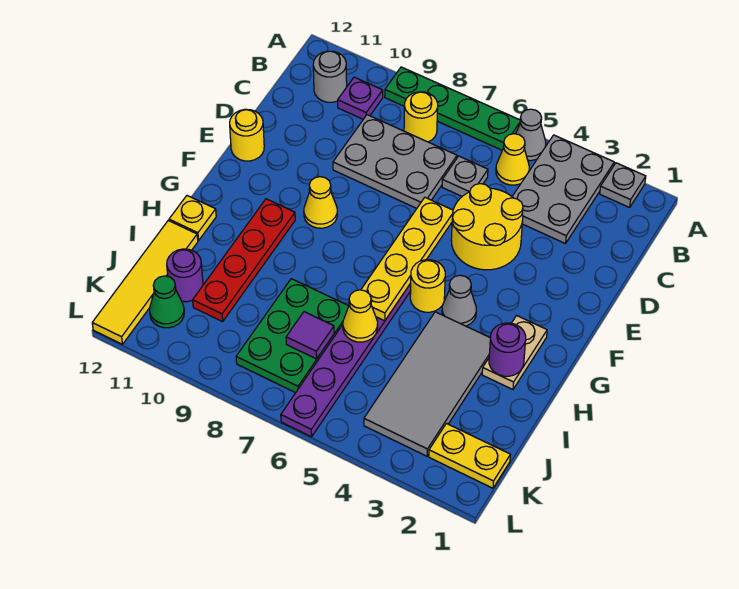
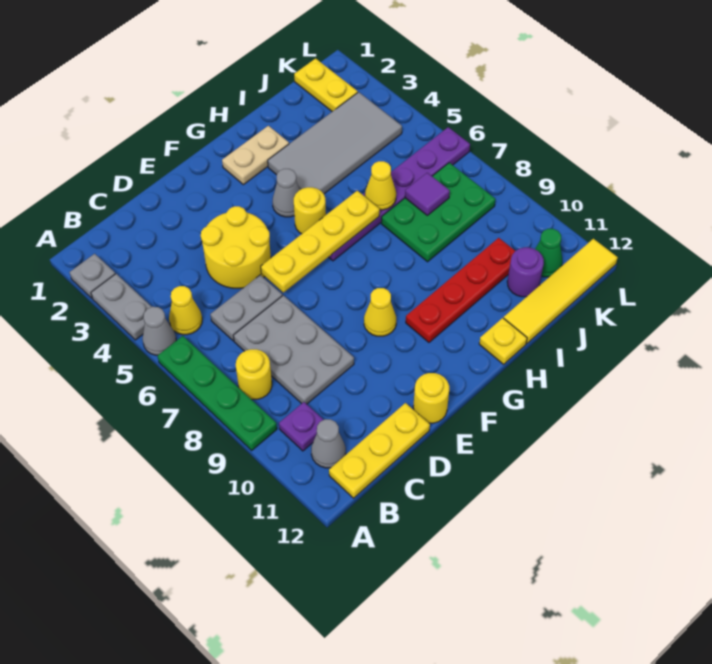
grey plate A3:C4 level 1 -> grey plate A3:A4 level 1
grey round brick B11 level 1 -> grey cone B11 level 1
none -> yellow plate B12:D12 level 1
grey plate C6 level 1 -> grey plate C6:D6 level 1
purple round brick H2 level 2 -> none

